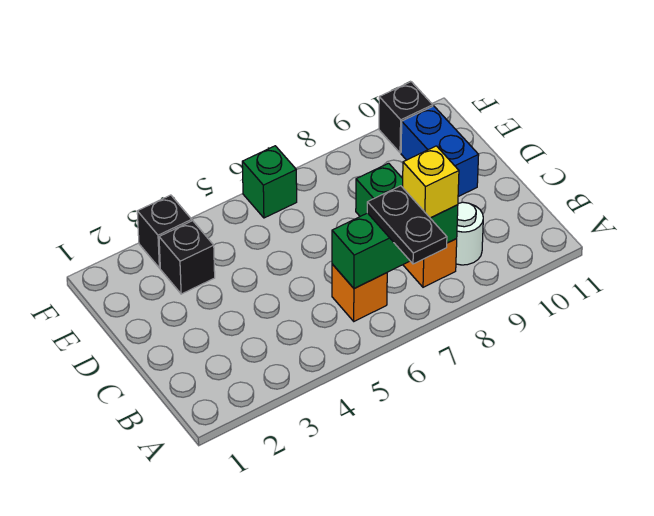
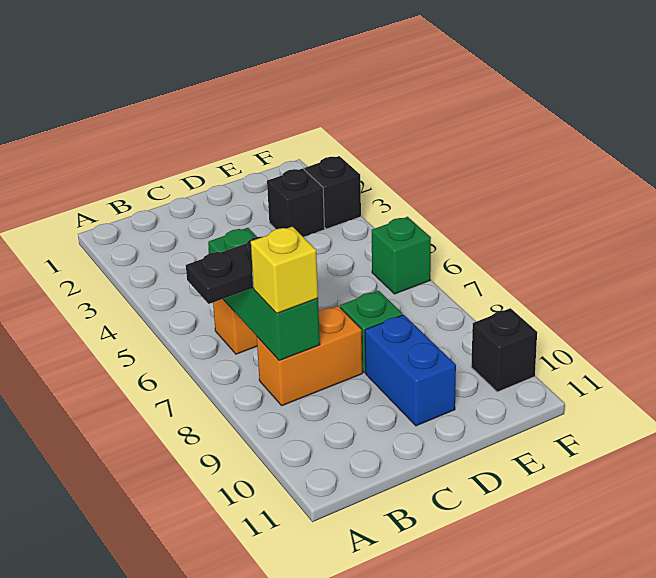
white round brick B9 level 1 -> none
blue brick D10:E10 level 1 -> blue brick D9:D10 level 1

